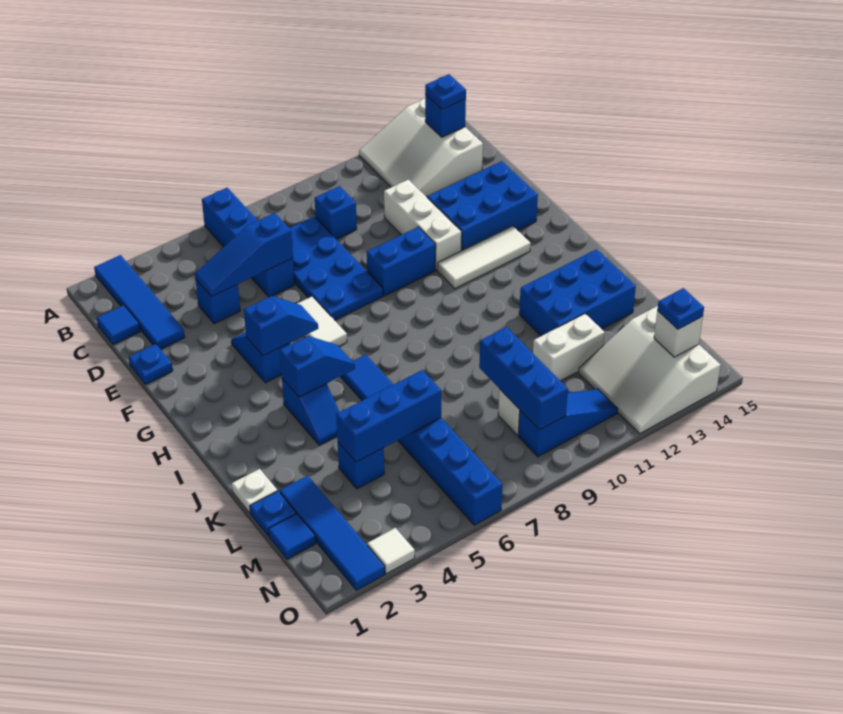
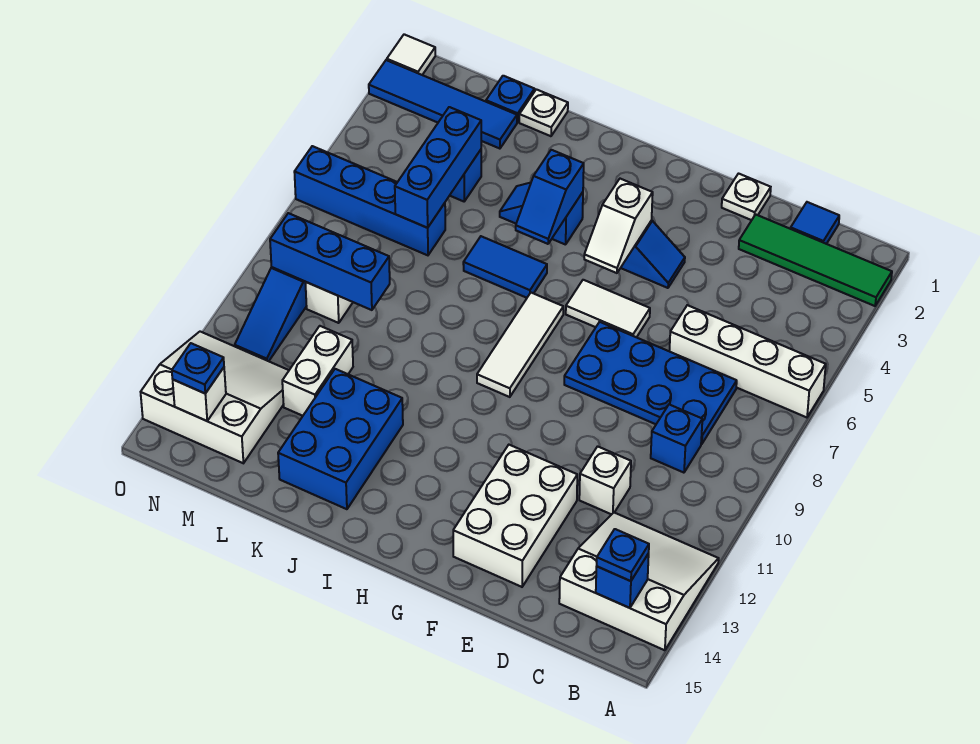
blue tile A2:D2 level 1 -> green tile A2:D2 level 1
blue brick A6:D6 level 1 -> white brick A6:D6 level 1
blue brick D4 level 1 -> none
blue slope D4:D6 level 2 top 6 -> none
white brick D11:F11 level 1 -> white brick D11 level 1
blue plate E1 level 1 -> white plate E1 level 1
blue brick E12:F14 level 1 -> white brick E12:F14 level 1
blue brick F9:F10 level 1 -> none
blue slope G4:G5 level 2 top 4 -> white slope G4:G5 level 2 top 4
white tile G11:G13 level 1 -> white tile H7:H9 level 1
blue tile M1 level 1 -> none
white tile O3 level 1 -> white tile O1 level 1

